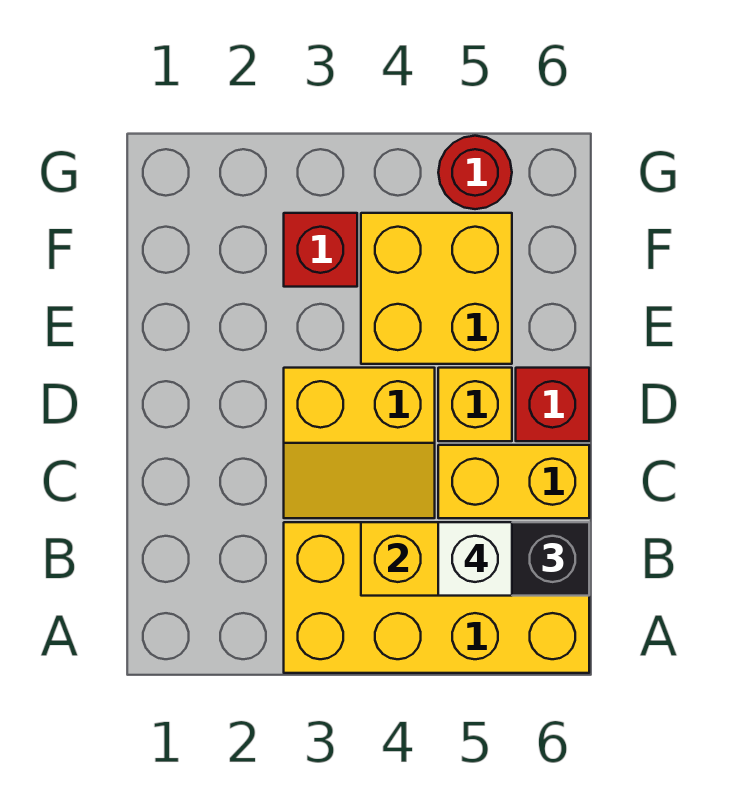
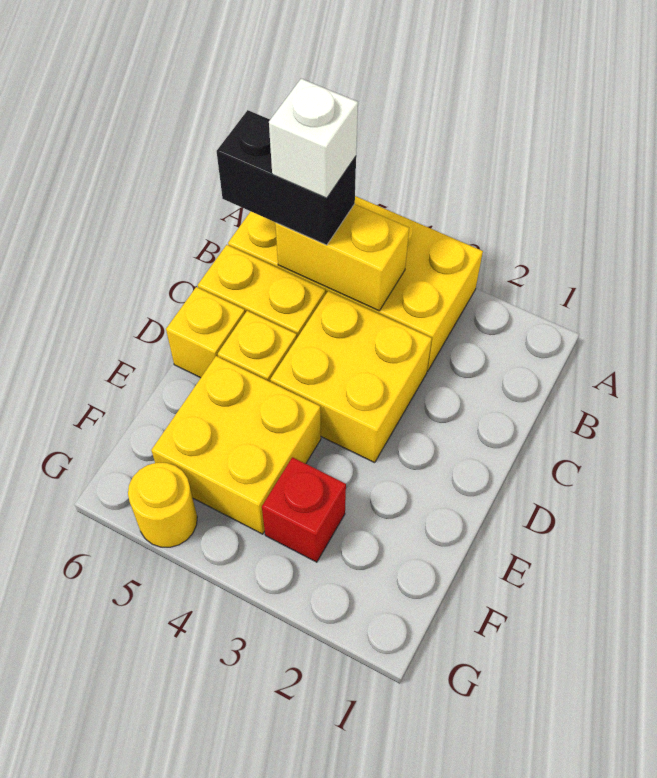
yellow slope C3:D4 level 1 top D -> yellow brick C3:D4 level 1
red brick D6 level 1 -> yellow brick D6 level 1
red round brick G5 level 1 -> yellow round brick G5 level 1

